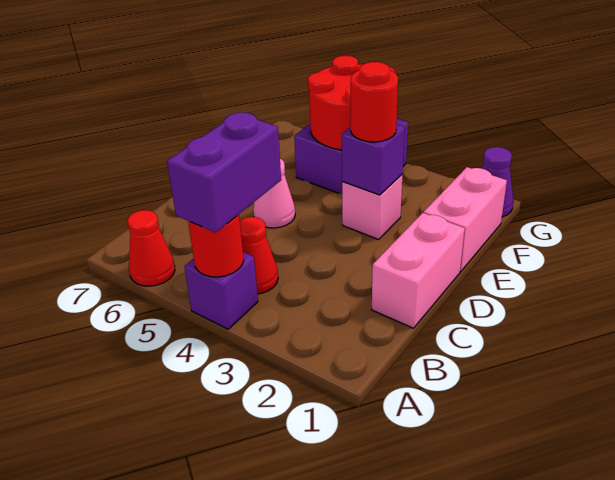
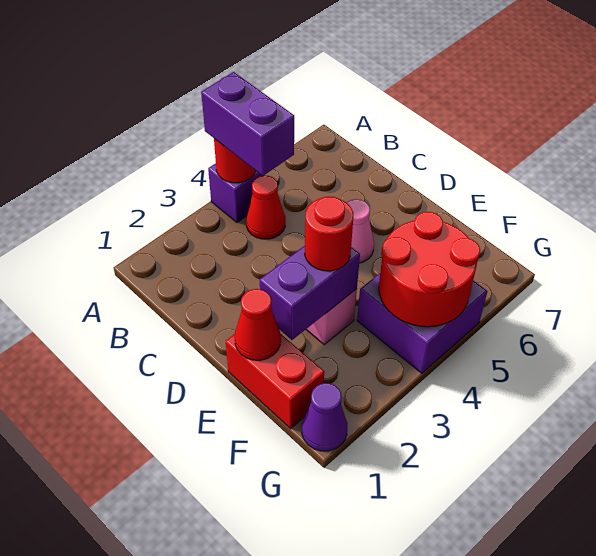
red cone A6 level 1 -> red cone E1 level 2
pink brick C1:D1 level 1 -> none
pink brick E1:F1 level 1 -> red brick E1:F1 level 1
purple brick E3 level 2 -> purple brick E2:E3 level 2

